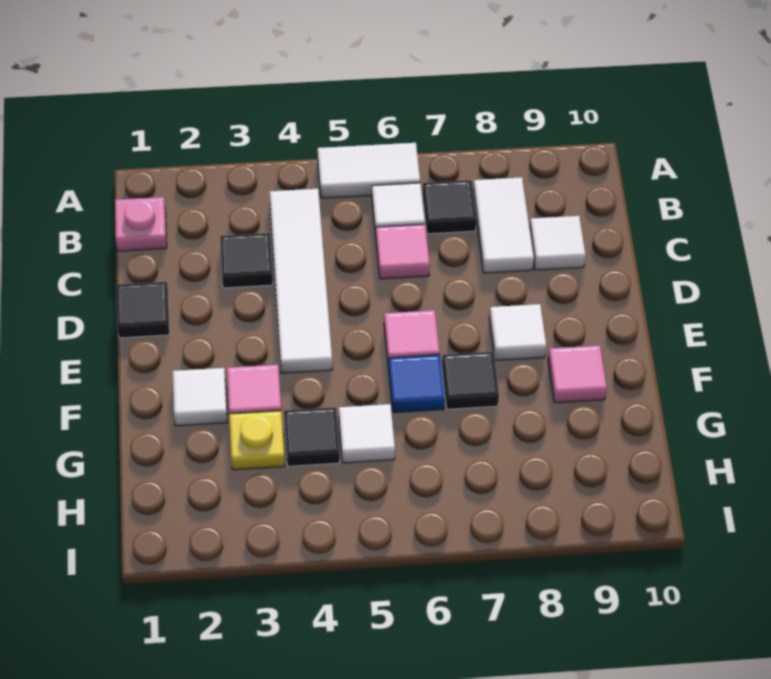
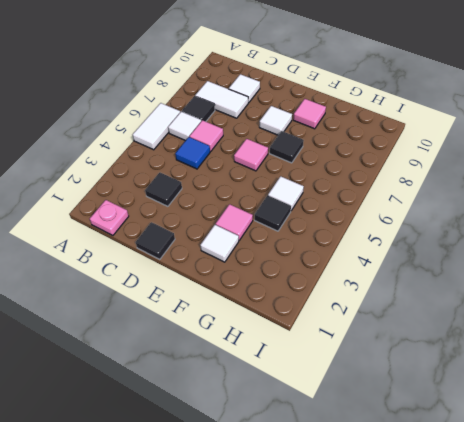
white tile B4:E4 level 1 -> none
blue tile F6 level 1 -> blue tile C5 level 1
yellow plate G3 level 1 -> none

